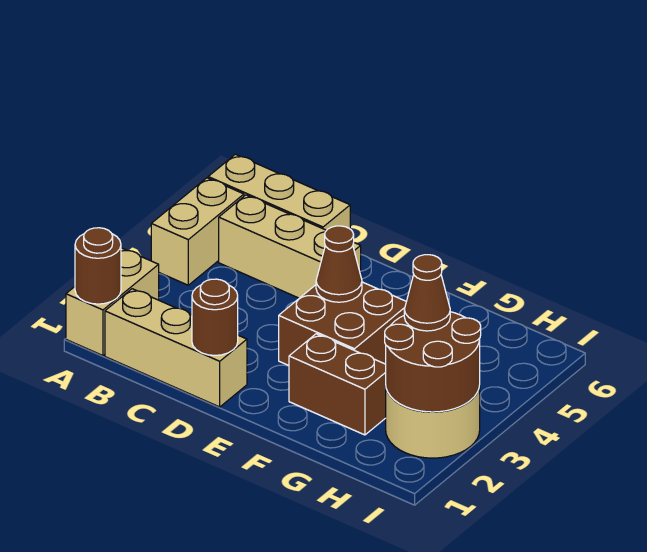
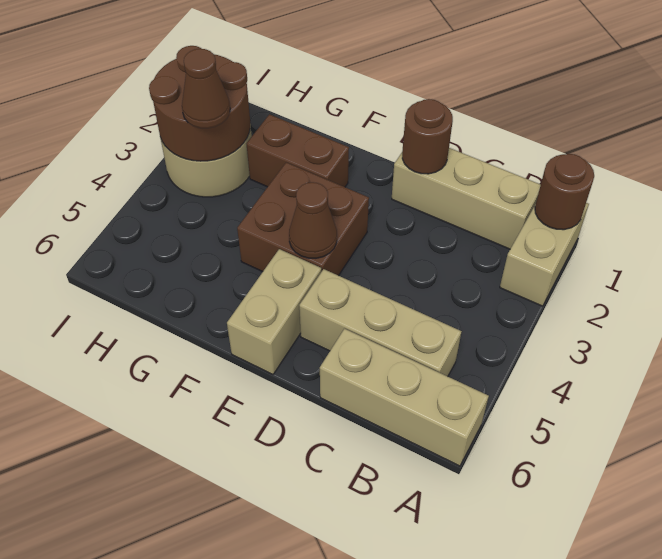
tan brick A4:A5 level 1 -> tan brick E5:E6 level 1

